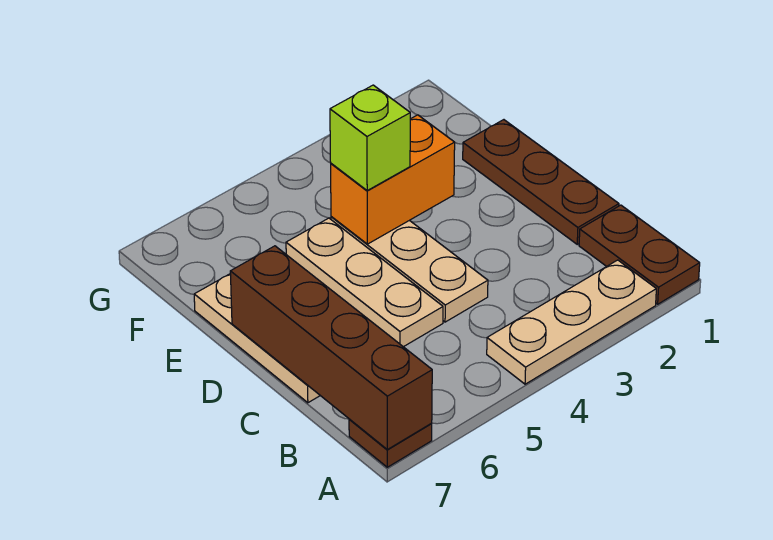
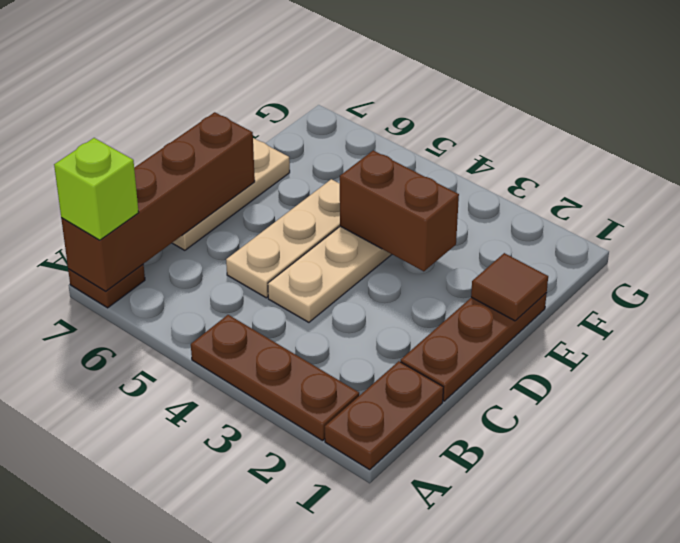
tan plate A2:A4 level 1 -> brown plate A2:A4 level 1
none -> brown tile E1 level 2
orange brick E3:E4 level 2 -> brown brick E3:E4 level 2
lime brick E4 level 3 -> lime brick A7 level 3

